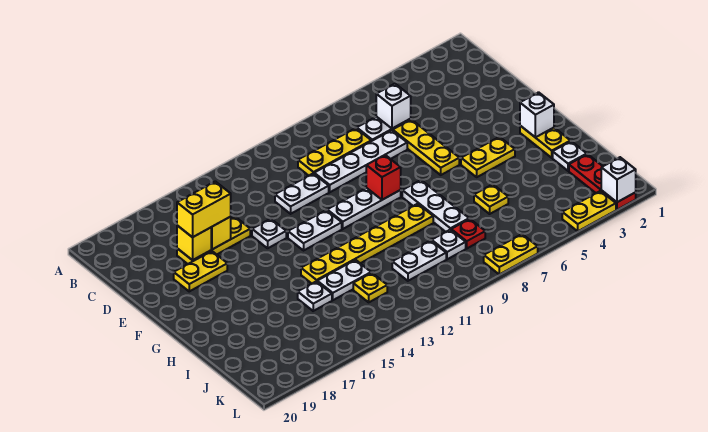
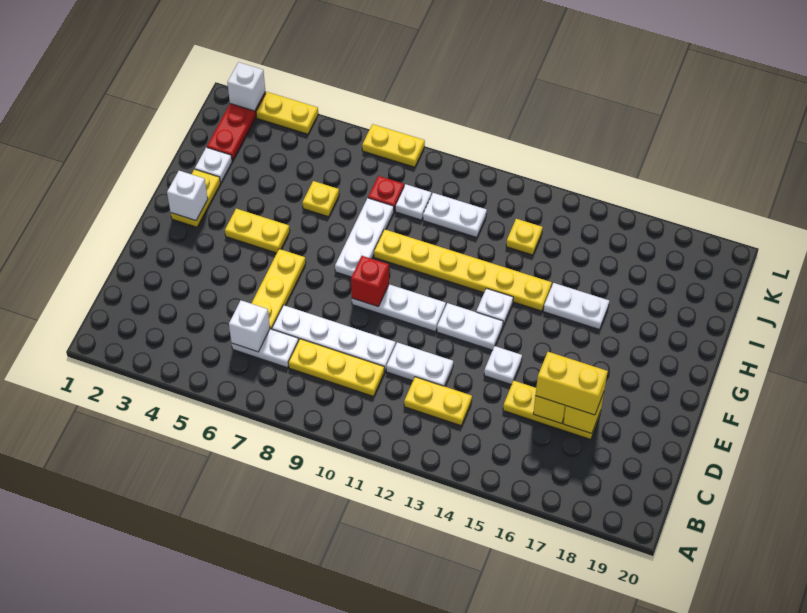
yellow plate E17:E18 level 1 -> yellow plate C12:C13 level 1
white plate I13:I14 level 1 -> white plate H15:H16 level 1
white plate I15 level 1 -> white plate G13 level 1

